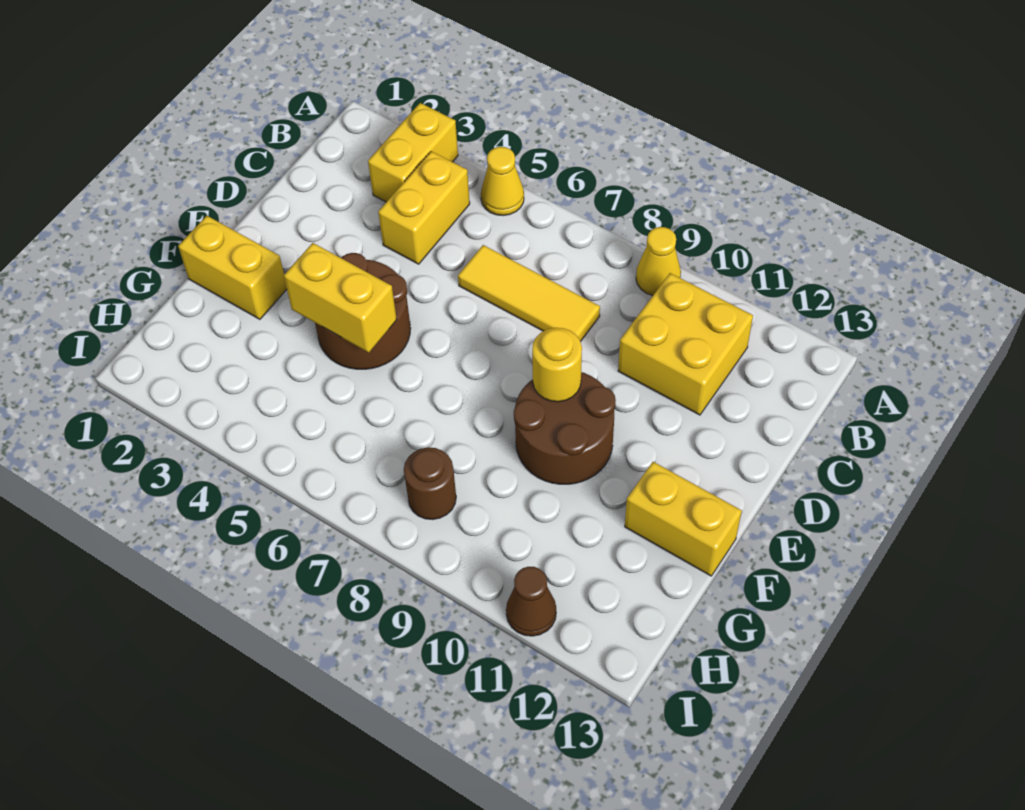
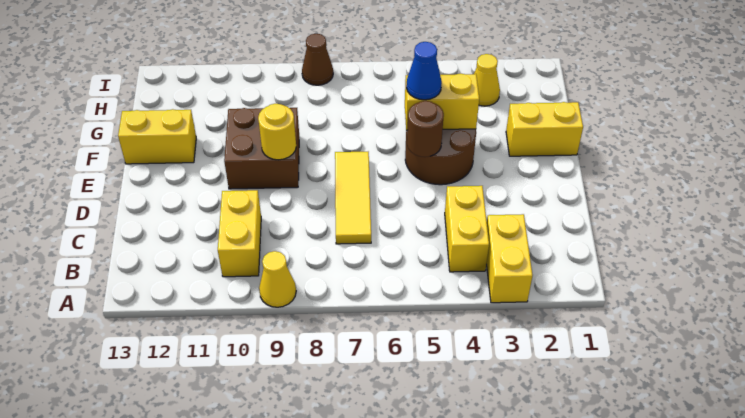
yellow cone A5 level 1 -> yellow cone H3 level 1
yellow brick B10:C11 level 1 -> yellow brick B10:C10 level 1
yellow tile C6:C8 level 1 -> yellow tile C7:E7 level 1
brown round brick E9:F10 level 1 -> brown brick E9:F10 level 1
none -> blue cone F5 level 3
brown round brick H8 level 1 -> brown round brick E5 level 2
brown cone I11 level 1 -> brown cone I8 level 1

